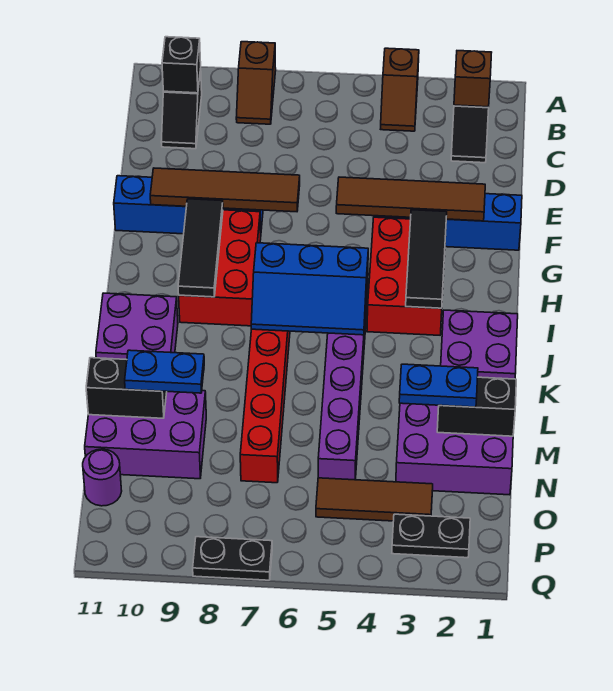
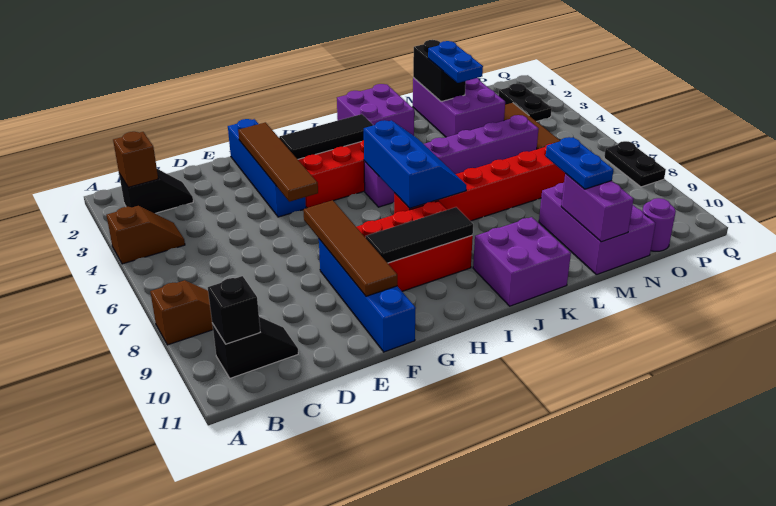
black brick M10:M11 level 2 -> purple brick M10:M11 level 2

